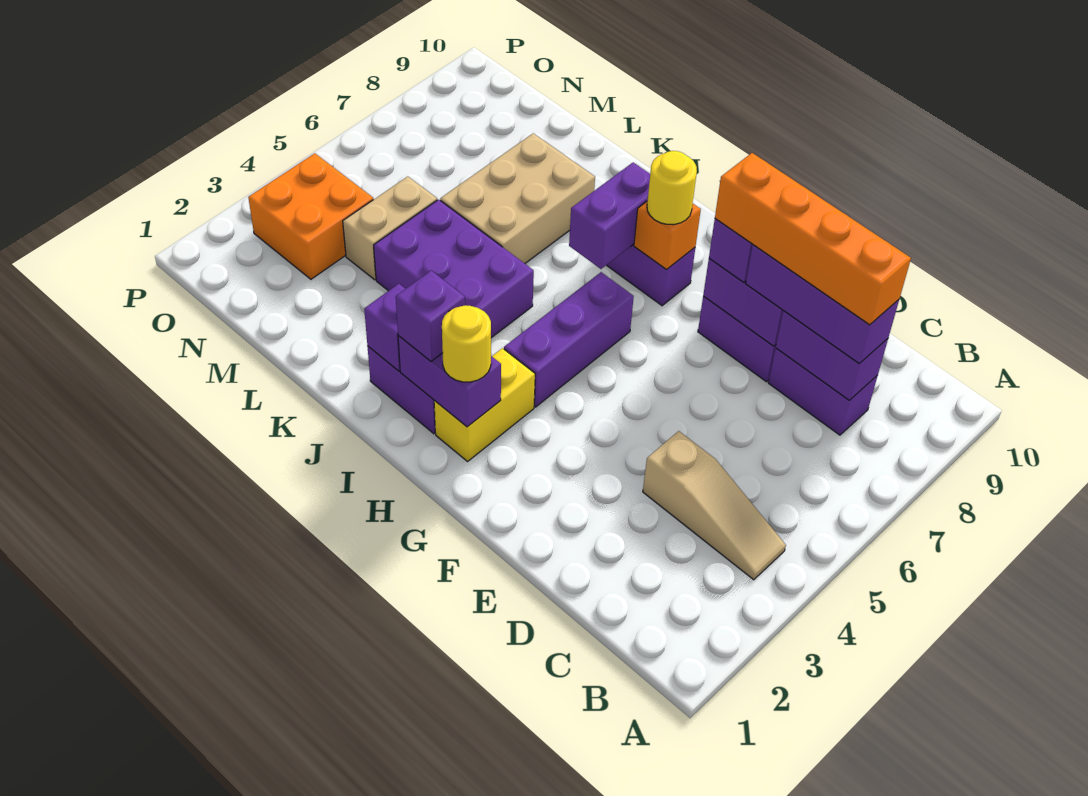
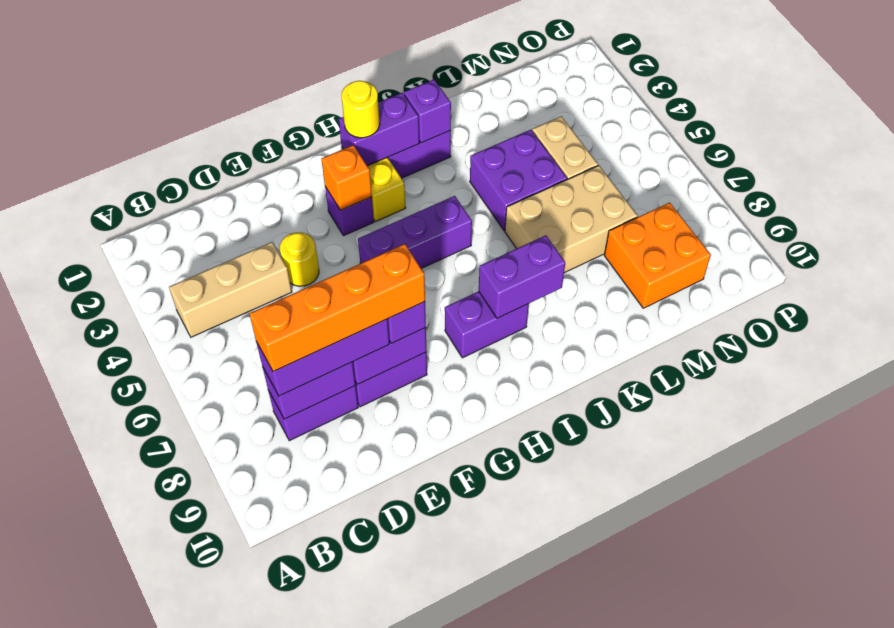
tan slope B4:D4 level 1 top D -> tan brick B4:D4 level 1
purple brick H4:H6 level 1 -> purple brick G5:I5 level 1
orange brick H8 level 2 -> orange brick G3 level 2
yellow round brick H8 level 3 -> yellow round brick E4 level 1
purple brick I2 level 3 -> purple brick G3 level 1
purple brick I7:I8 level 2 -> purple brick I8:J8 level 2
purple brick J4:L5 level 1 -> purple brick K4:L5 level 1
tan brick K6:L8 level 1 -> tan brick K6:M7 level 1
orange brick N3:O4 level 1 -> orange brick M8:N9 level 1

